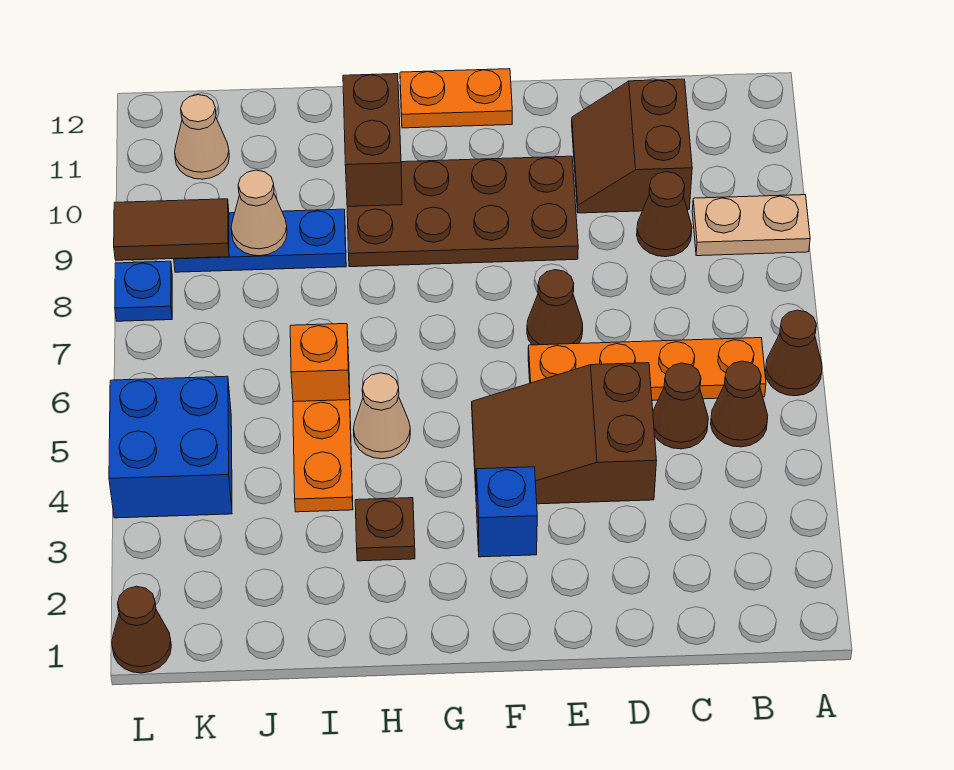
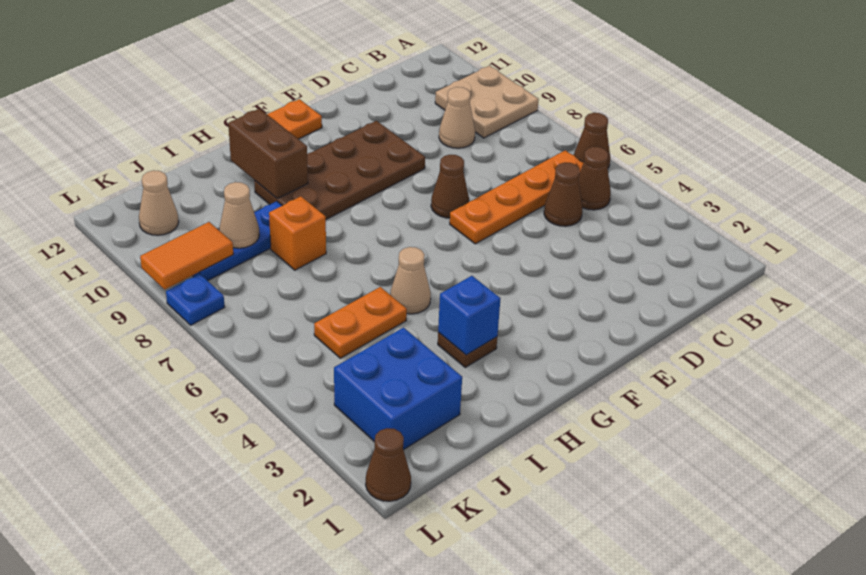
tan plate A9:B9 level 1 -> tan plate A9:B10 level 1
brown cone C9 level 1 -> tan cone C9 level 1
brown slope C10:D11 level 1 top C -> none
brown slope D4:F5 level 1 top D -> none
blue brick F3 level 1 -> blue brick H3 level 2
orange plate I4:I5 level 1 -> orange plate I5:J5 level 1
orange brick I6 level 1 -> orange brick I8 level 1
blue brick K4:L5 level 1 -> blue brick J2:K3 level 1
brown tile K9:L9 level 2 -> orange tile K9:L9 level 2

